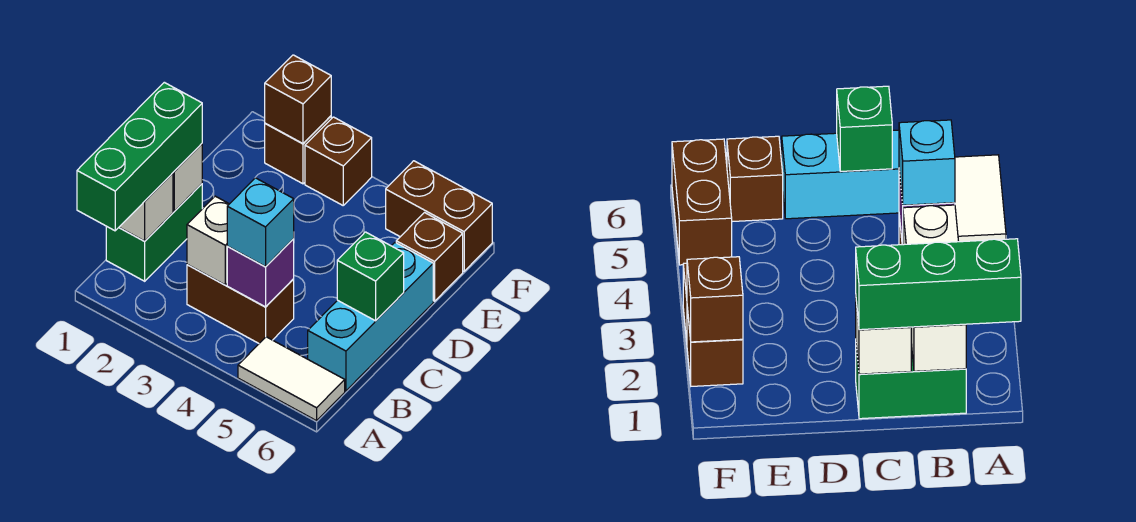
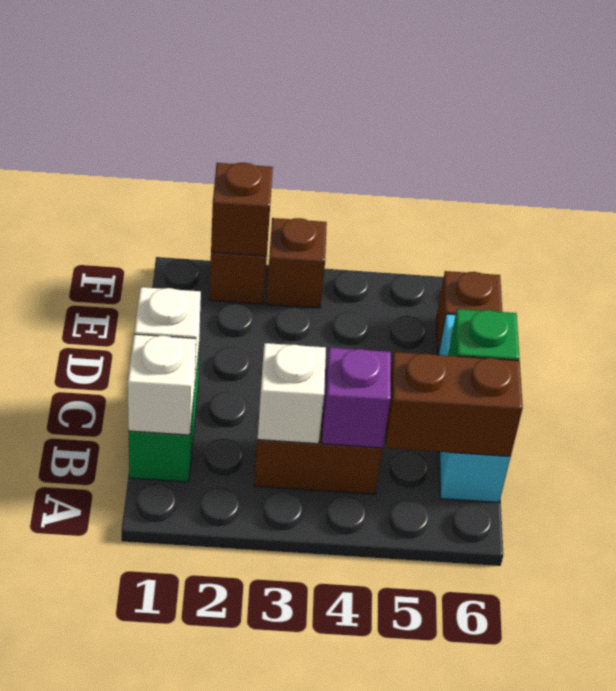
green brick A1:C1 level 3 -> none
white tile A5:A6 level 1 -> none
cyan brick B4 level 3 -> none
brown brick F5:F6 level 1 -> brown brick B5:B6 level 2

